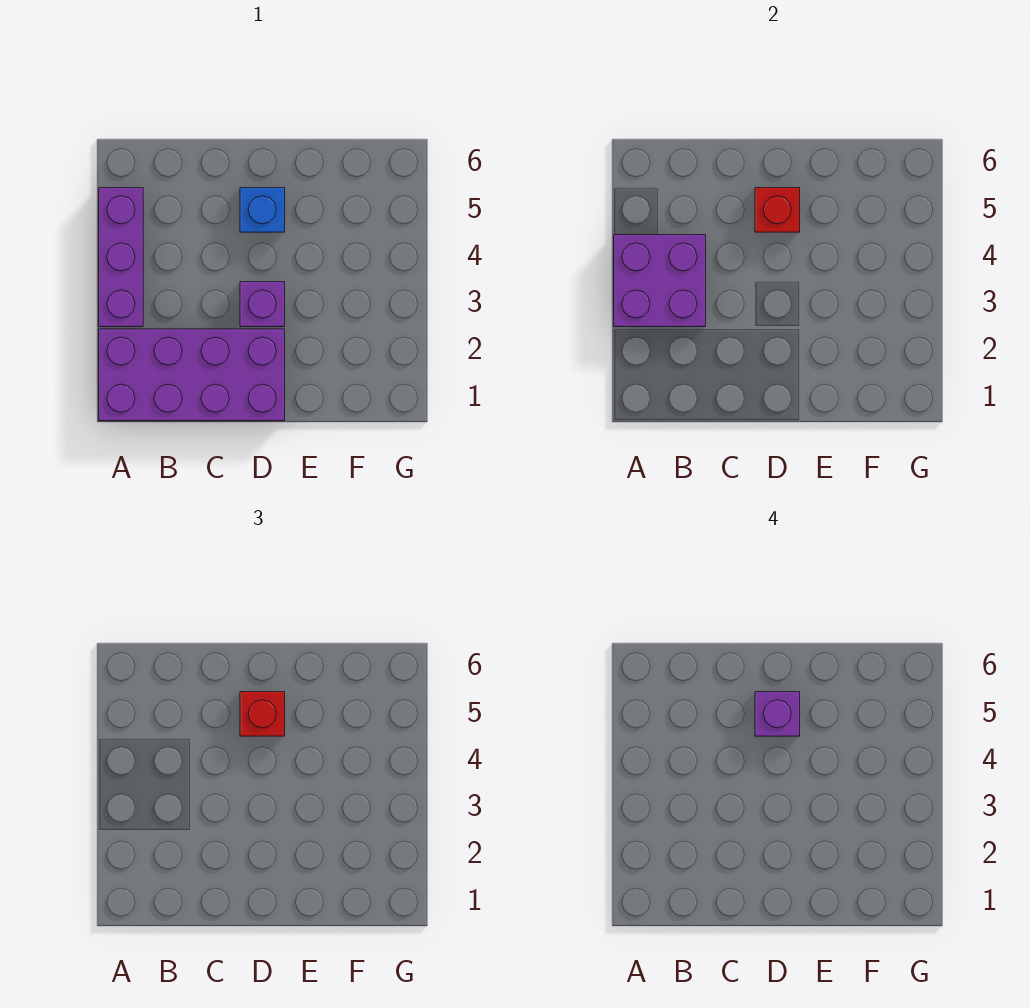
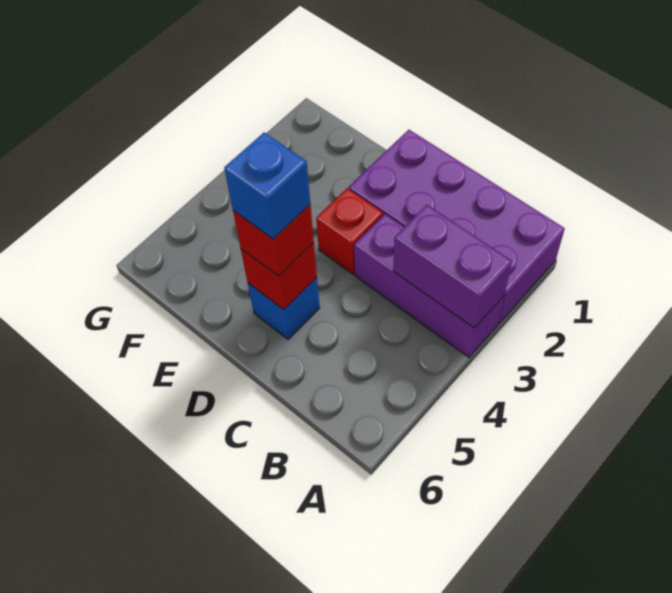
purple brick A3:A5 level 1 -> purple brick A3:C3 level 1
purple brick A3:B4 level 2 -> purple brick A3:B3 level 2
purple brick D3 level 1 -> red brick D3 level 1
purple brick D5 level 4 -> blue brick D5 level 4

